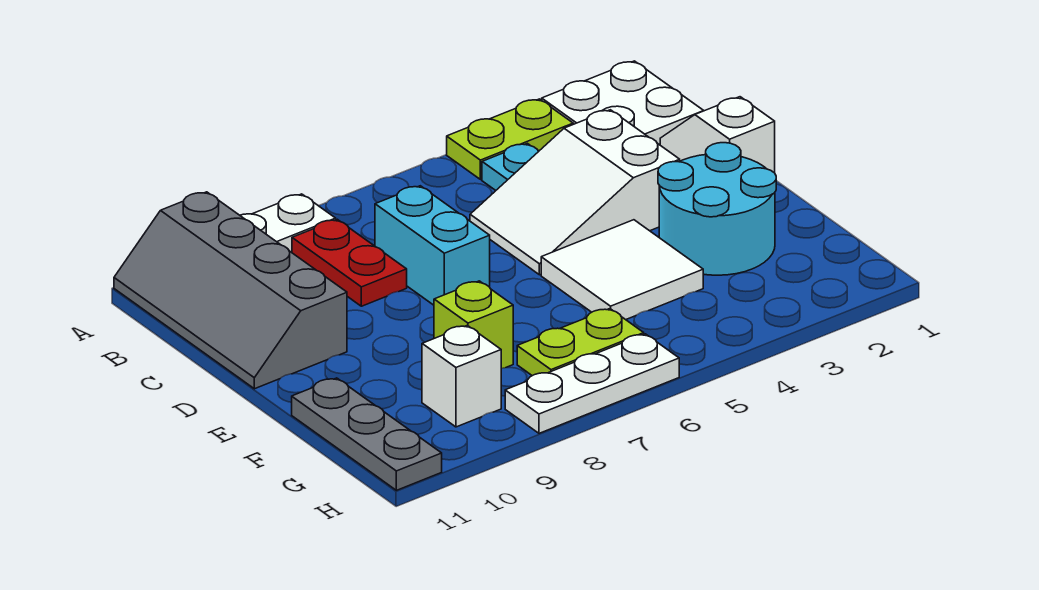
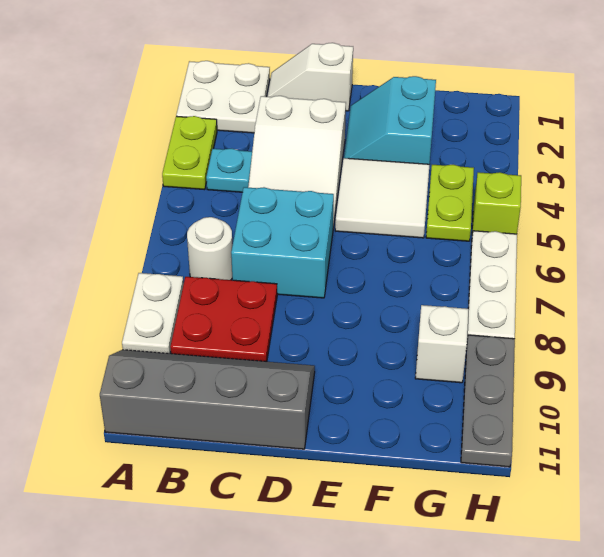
grey slope A10:D11 level 1 top 10 -> grey slope A10:D11 level 1 top 11
none -> white round brick B7 level 1
red plate B8:C8 level 1 -> red plate B8:C9 level 1
cyan brick C7:D7 level 1 -> cyan brick C6:D7 level 1
cyan round brick E2:F3 level 1 -> cyan slope E2:F3 level 1 top F
lime brick F8 level 1 -> lime brick H5 level 1
grey plate F11:H11 level 1 -> grey plate H9:H11 level 1
lime plate G6:G7 level 1 -> lime plate G4:G5 level 1

